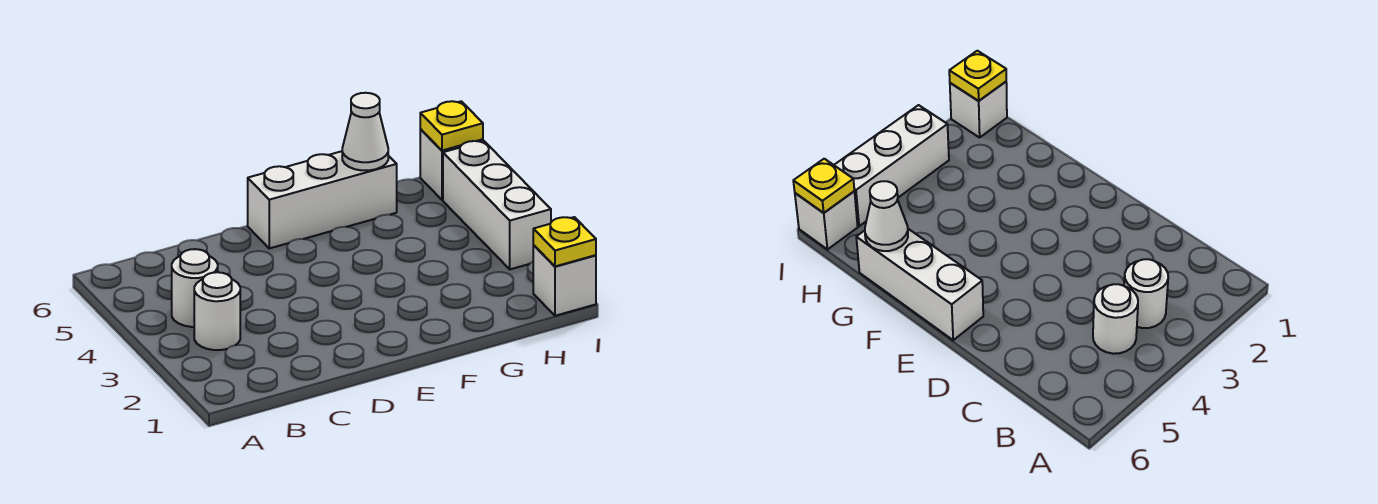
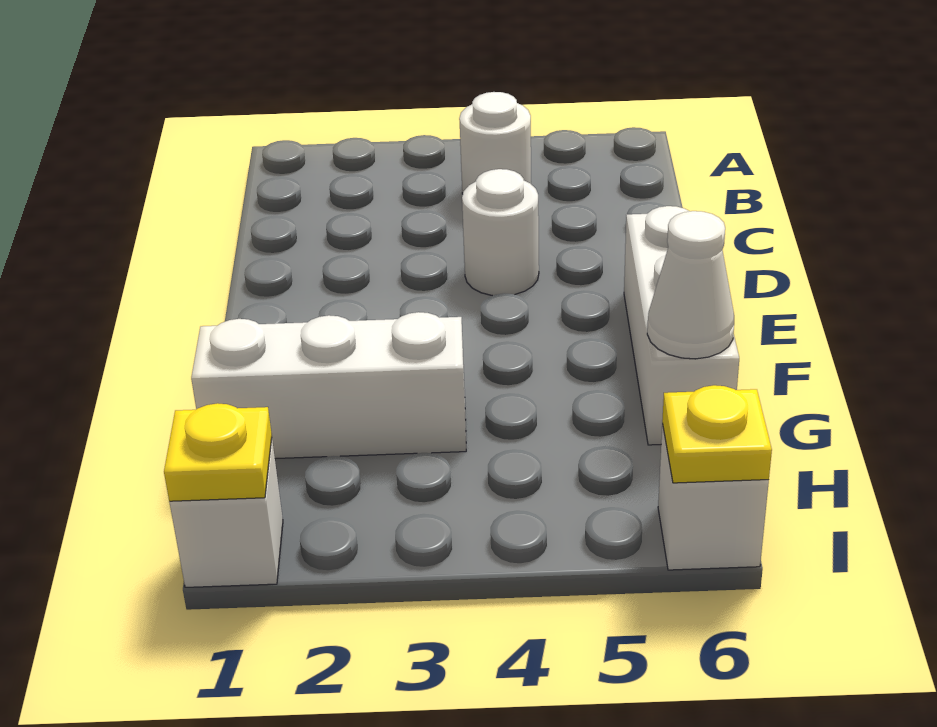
white round brick B3 level 1 -> white round brick D4 level 1
white brick I3:I5 level 1 -> white brick G1:G3 level 1

